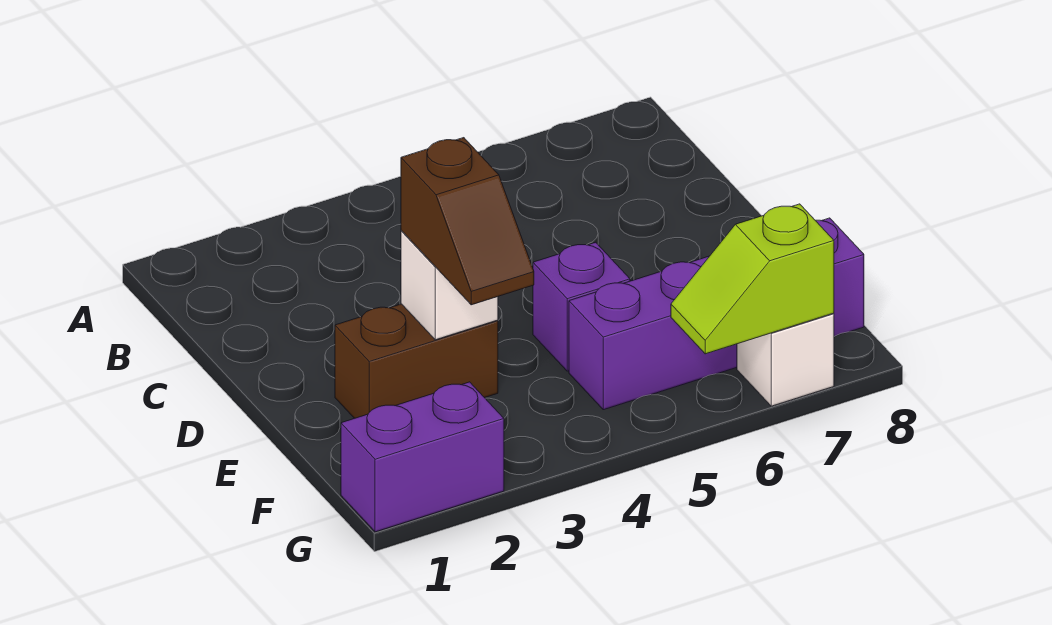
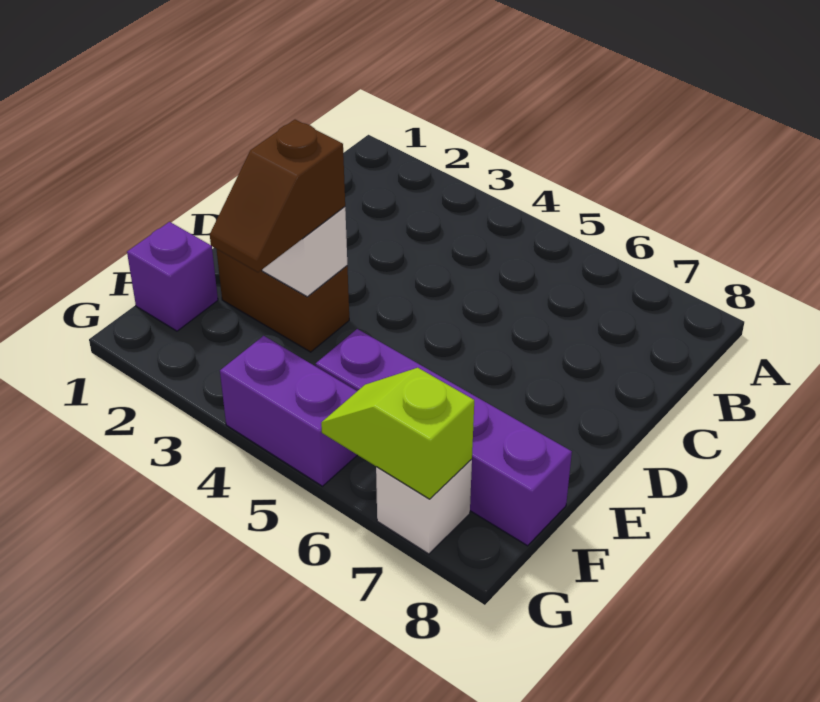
purple brick E5 level 1 -> purple brick F1 level 1
purple brick G1:G2 level 1 -> purple brick G4:G5 level 1

